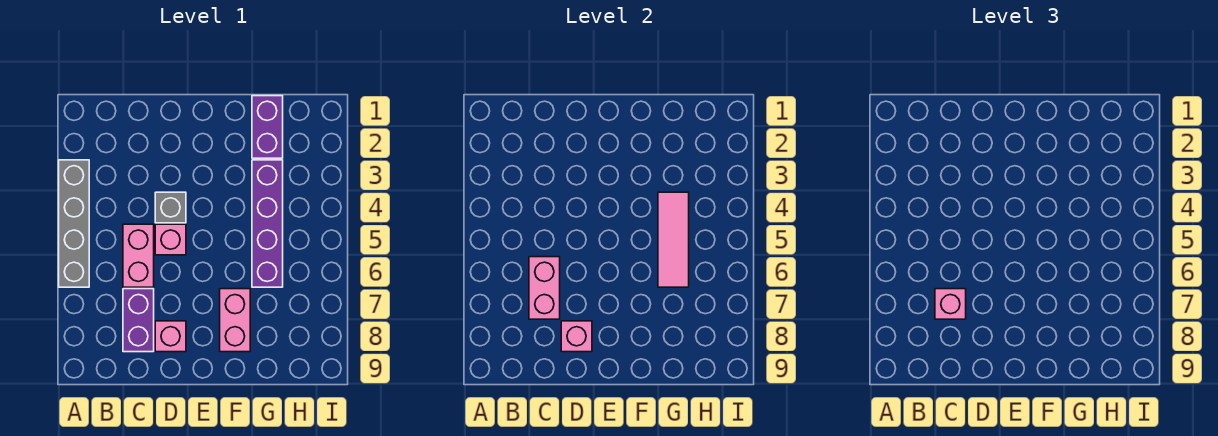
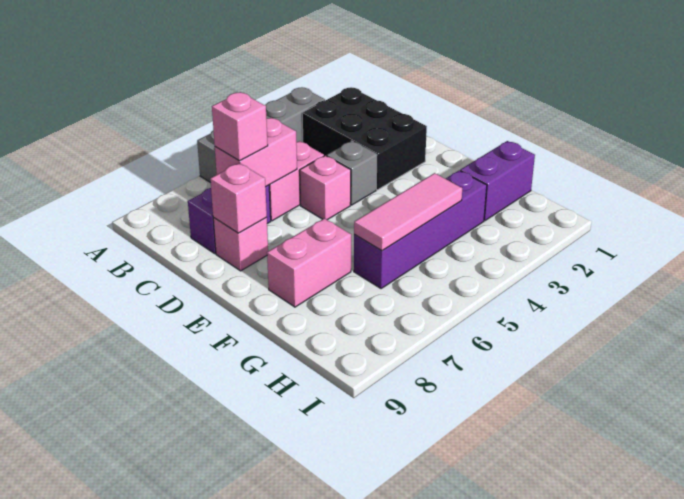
none -> black brick B2:D3 level 1

